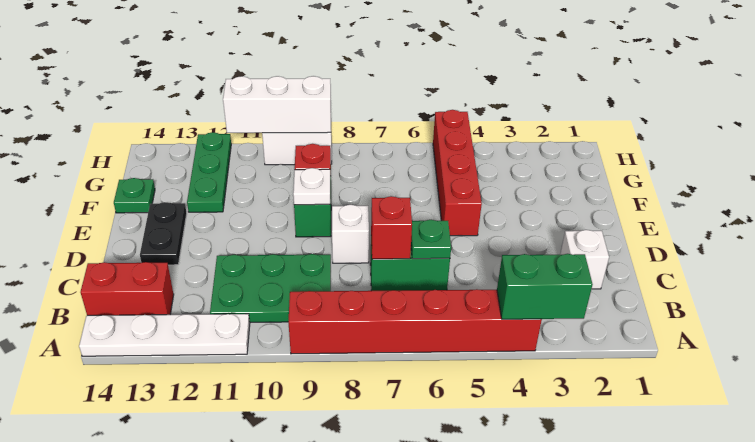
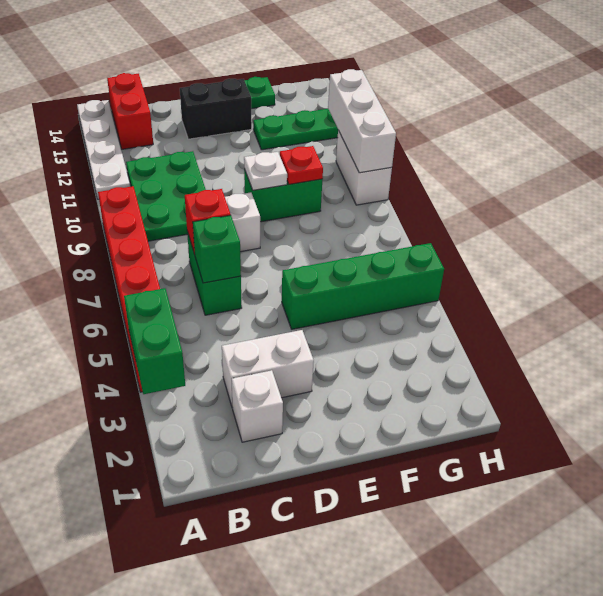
none -> white brick C3:D3 level 1
green plate C6 level 2 -> green brick C6 level 2
black plate D13:E13 level 1 -> black brick D13:E13 level 1
red brick E5:H5 level 1 -> green brick E5:H5 level 1

